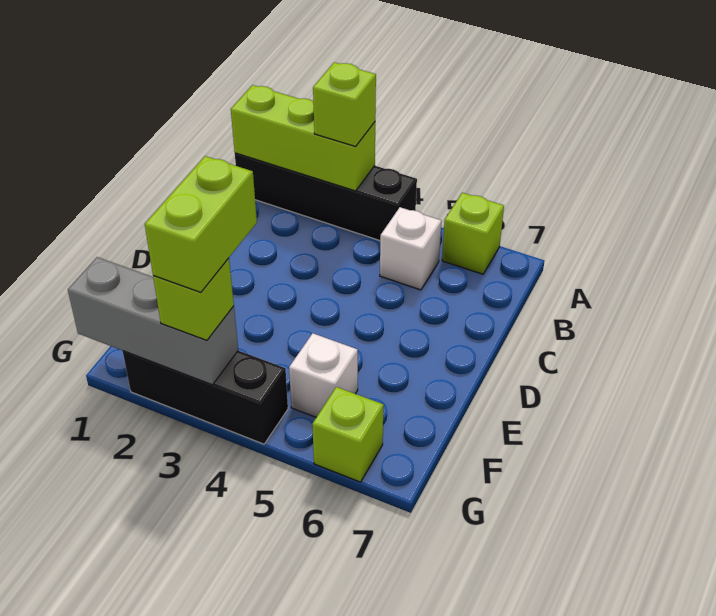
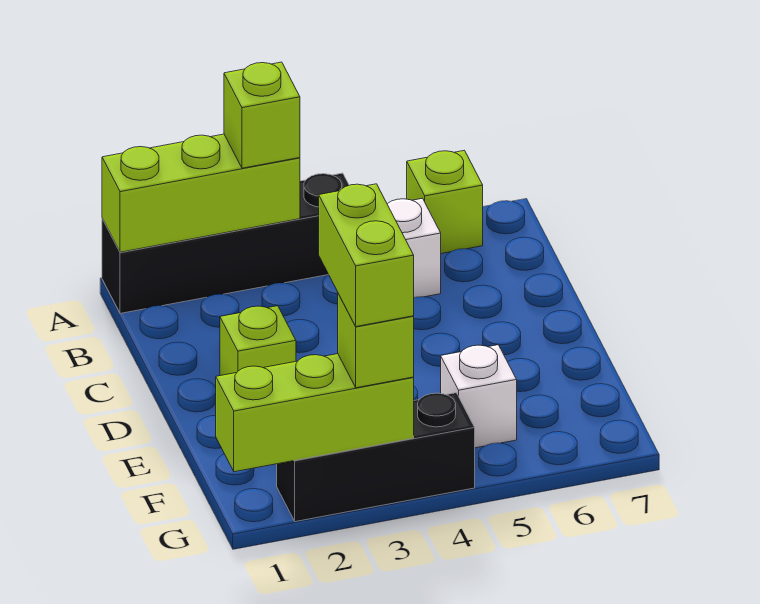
grey brick G1:G3 level 2 -> lime brick G1:G3 level 2
lime brick G6 level 1 -> lime brick D2 level 1

